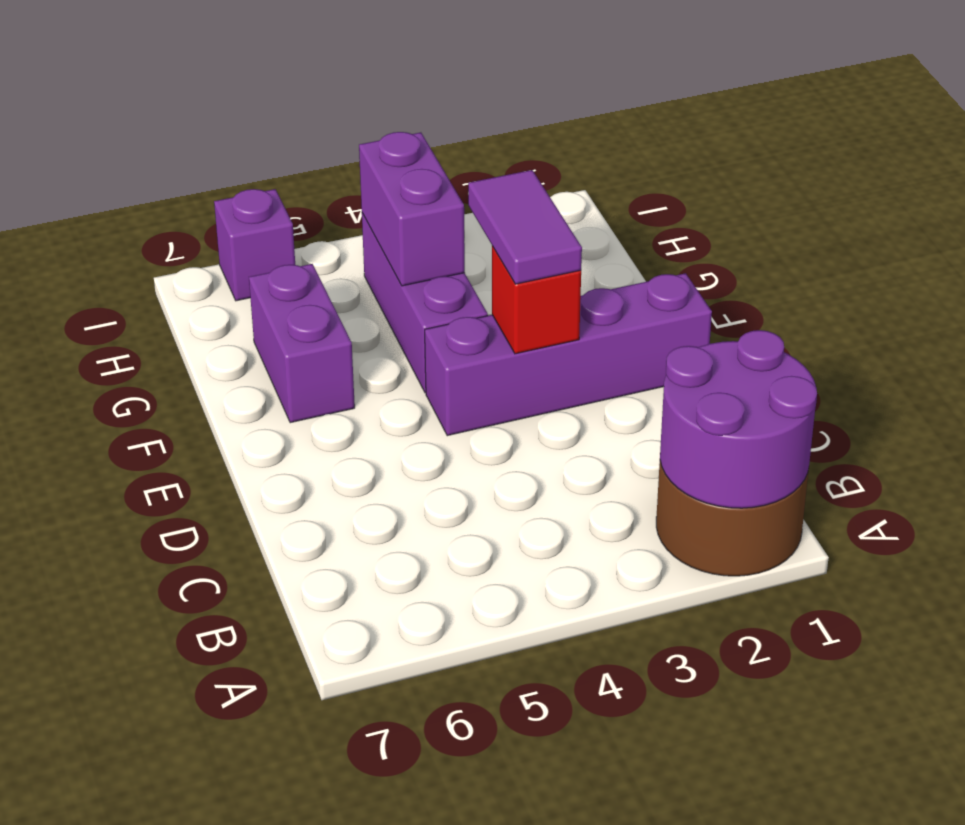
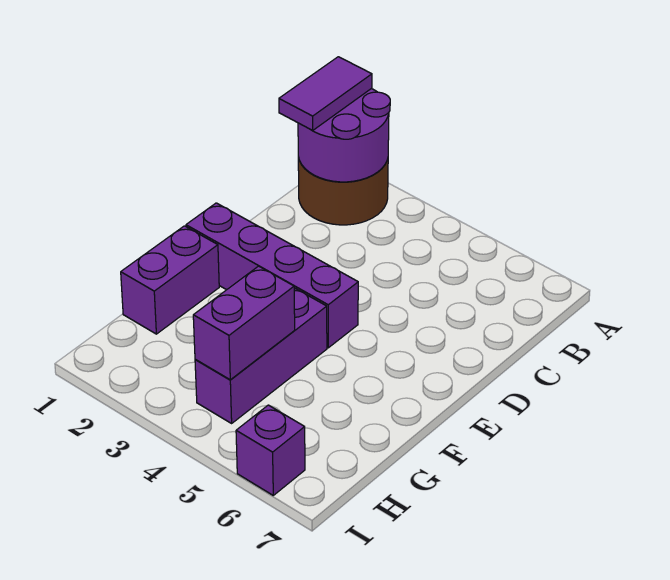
red brick E3 level 2 -> none
purple tile E3:F3 level 3 -> purple tile A1:B1 level 3
purple brick F6:G6 level 1 -> purple brick F1:G1 level 1

